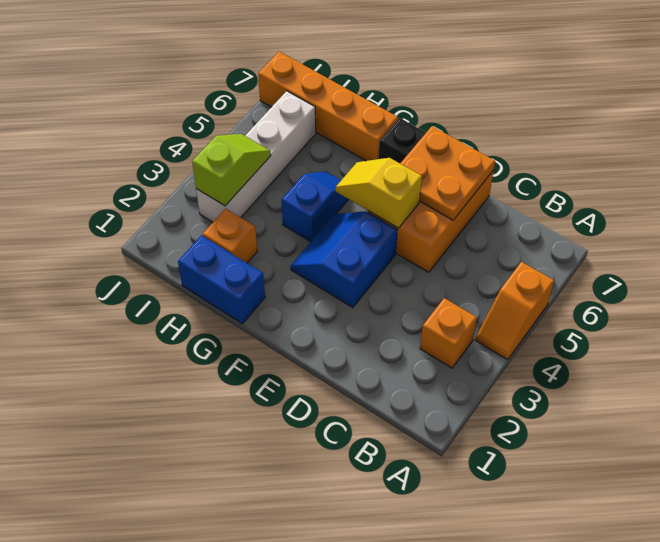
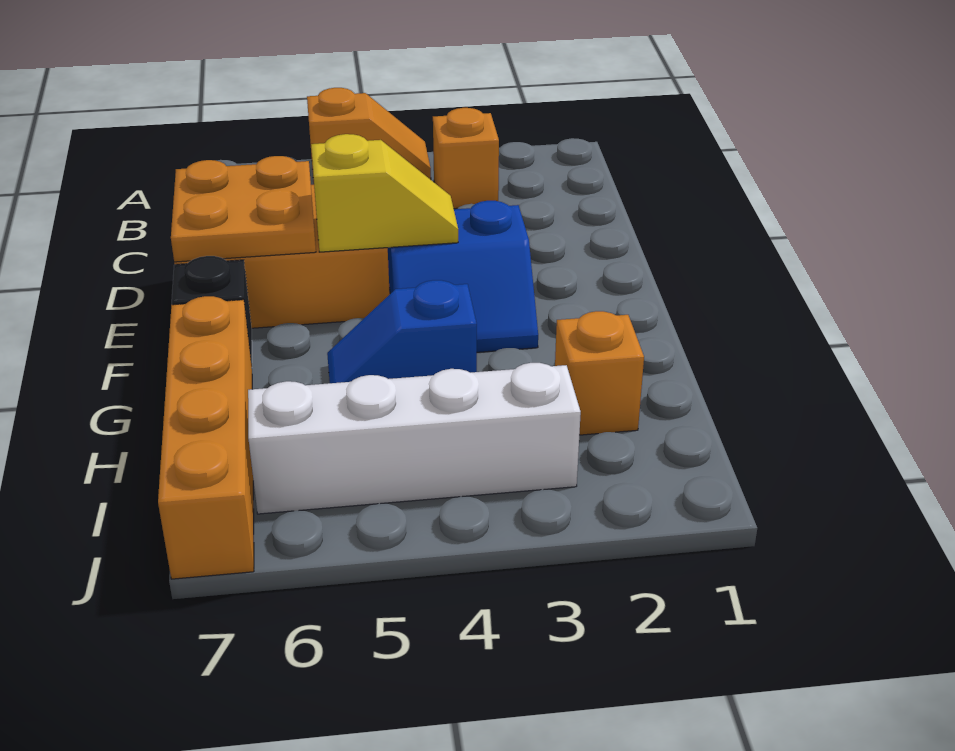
yellow slope E5:F5 level 2 top E -> yellow slope E4:E5 level 2 top 5
blue brick G1:H1 level 1 -> none
lime slope I3:I4 level 2 top 3 -> none

